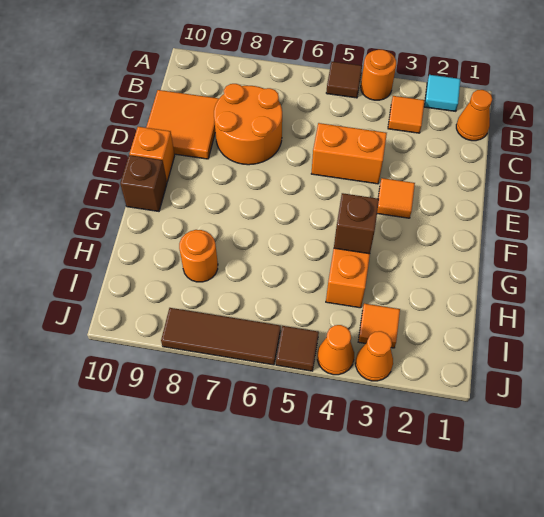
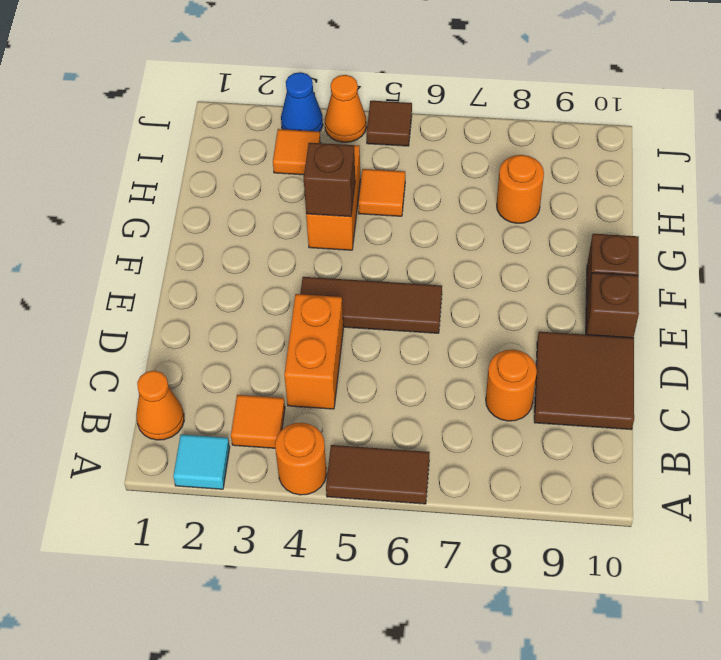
brown tile A5 level 1 -> brown tile A5:A6 level 1
orange round brick C7:D8 level 1 -> orange round brick C8 level 1
orange tile C9:D10 level 1 -> brown tile C9:D10 level 1
orange brick D4:D5 level 1 -> orange brick C4:D4 level 1
orange tile E3 level 1 -> orange tile H5 level 1
orange brick E10 level 1 -> brown brick E10 level 1
orange cone J3 level 1 -> blue cone J3 level 1
brown tile J6:J8 level 1 -> brown tile E4:E6 level 1

